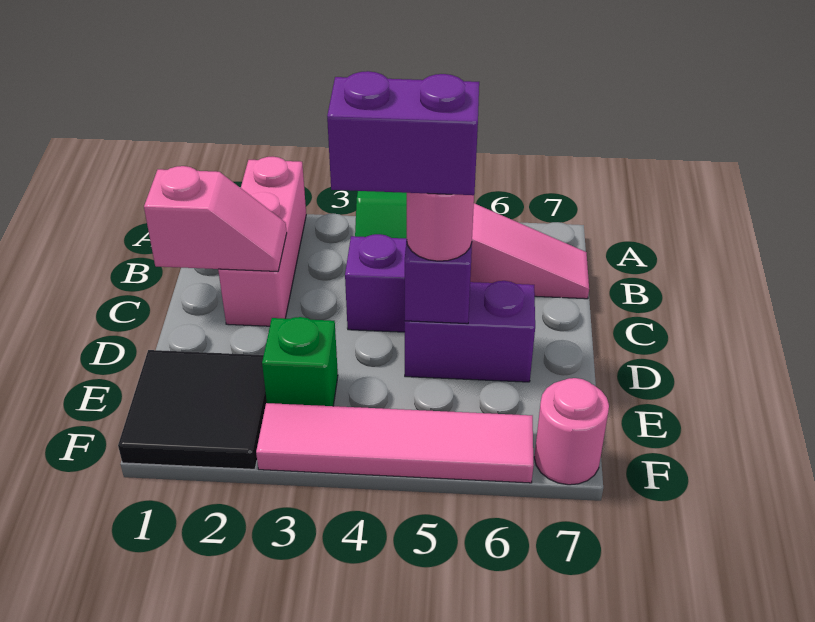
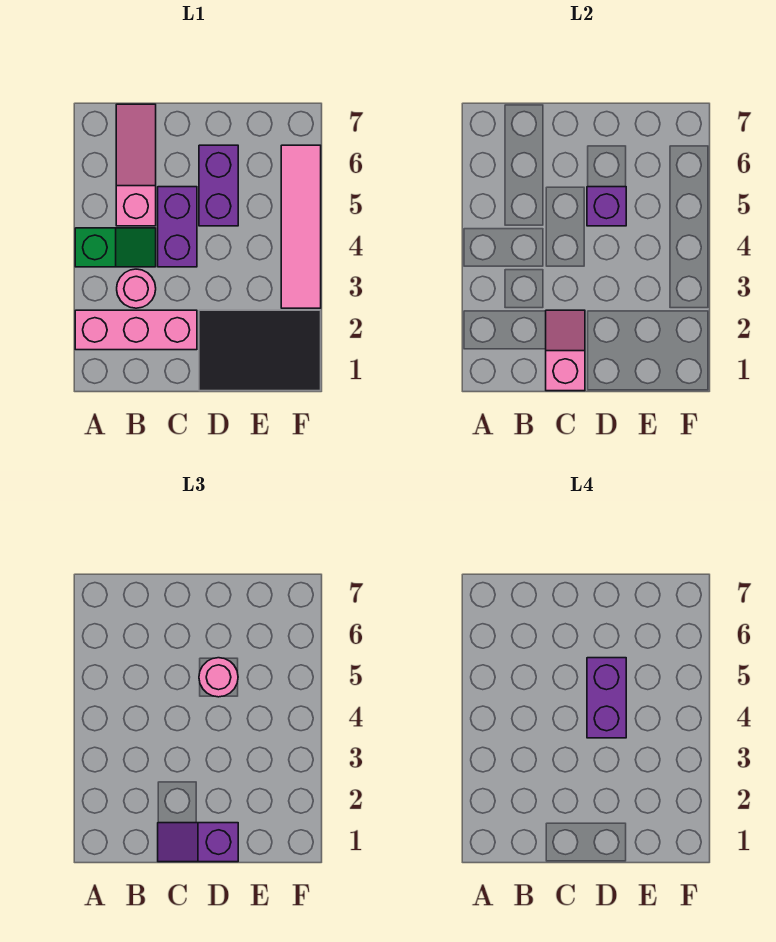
none -> purple slope C1:D1 level 3 top D
black tile E1:F2 level 1 -> black tile D1:F2 level 1
green brick E3 level 1 -> none
pink round brick F7 level 1 -> pink round brick B3 level 1

